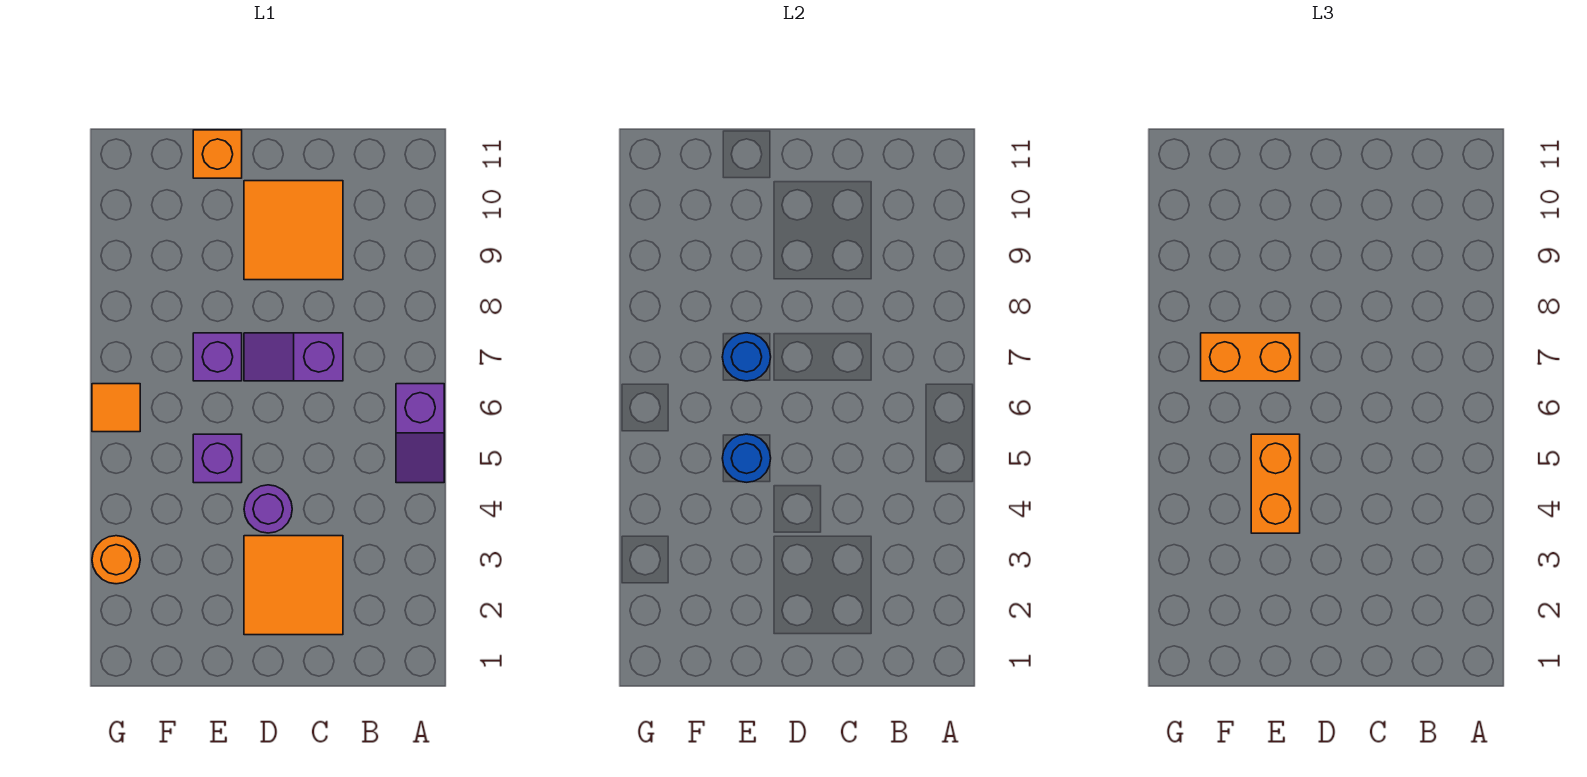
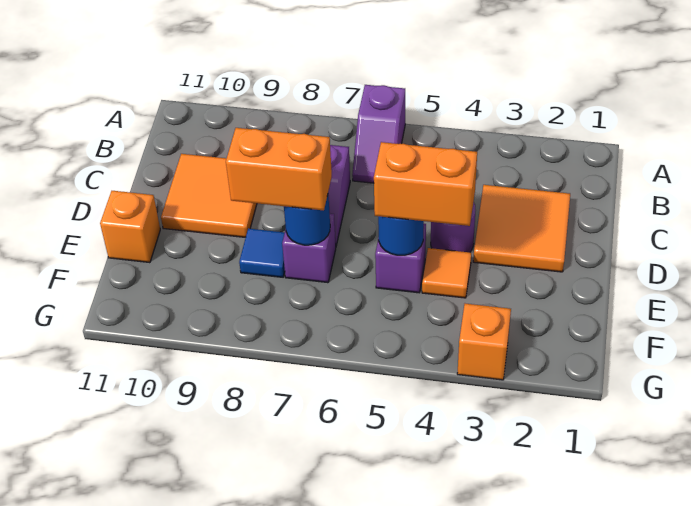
purple slope A5:A6 level 1 top 6 -> purple slope A6:B6 level 1 top A
orange brick E7:F7 level 3 -> orange brick E7:E8 level 3
none -> blue tile E8 level 1
orange round brick G3 level 1 -> orange brick G3 level 1
orange tile G6 level 1 -> orange tile E4 level 1

